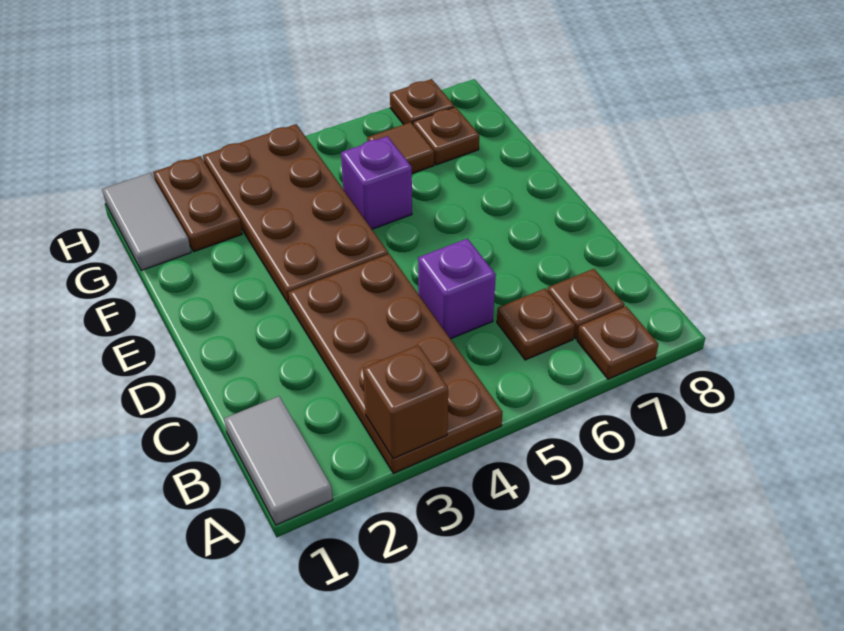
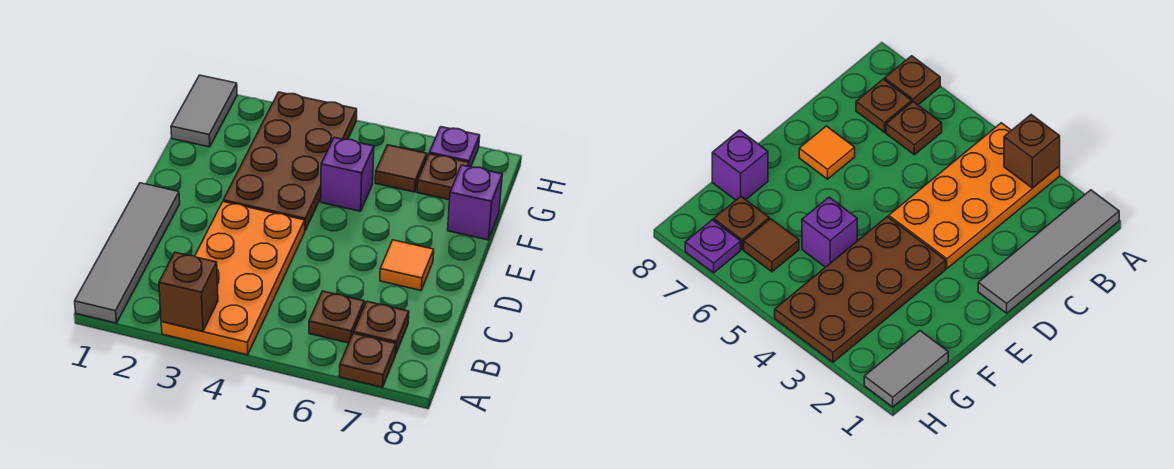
grey tile A1:B1 level 1 -> grey tile A1:D1 level 1
brown plate A3:D4 level 1 -> orange plate A3:D4 level 1
purple brick C5 level 1 -> purple brick F8 level 1
none -> orange tile D7 level 1
brown plate G2:H2 level 1 -> none
brown plate H7 level 1 -> purple plate H7 level 1

